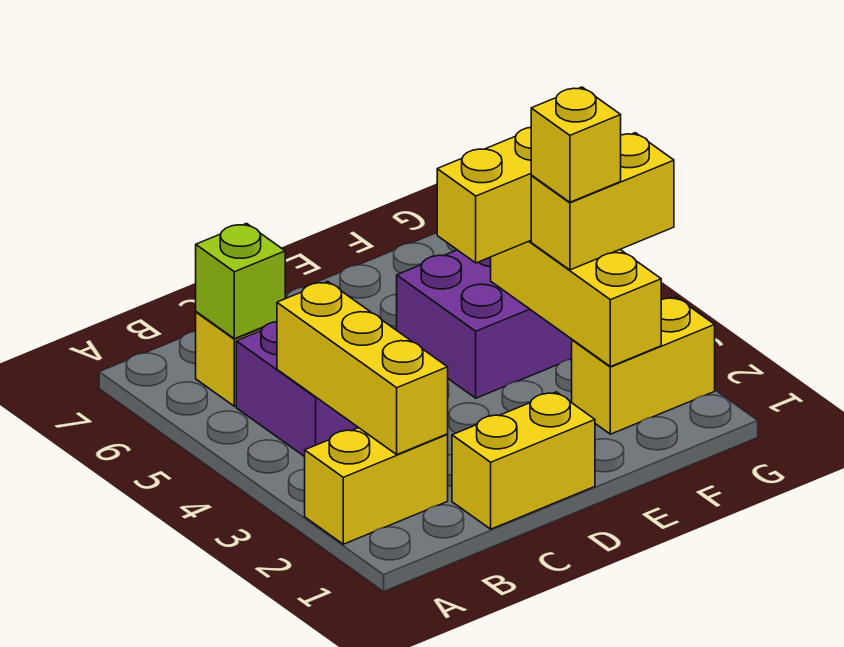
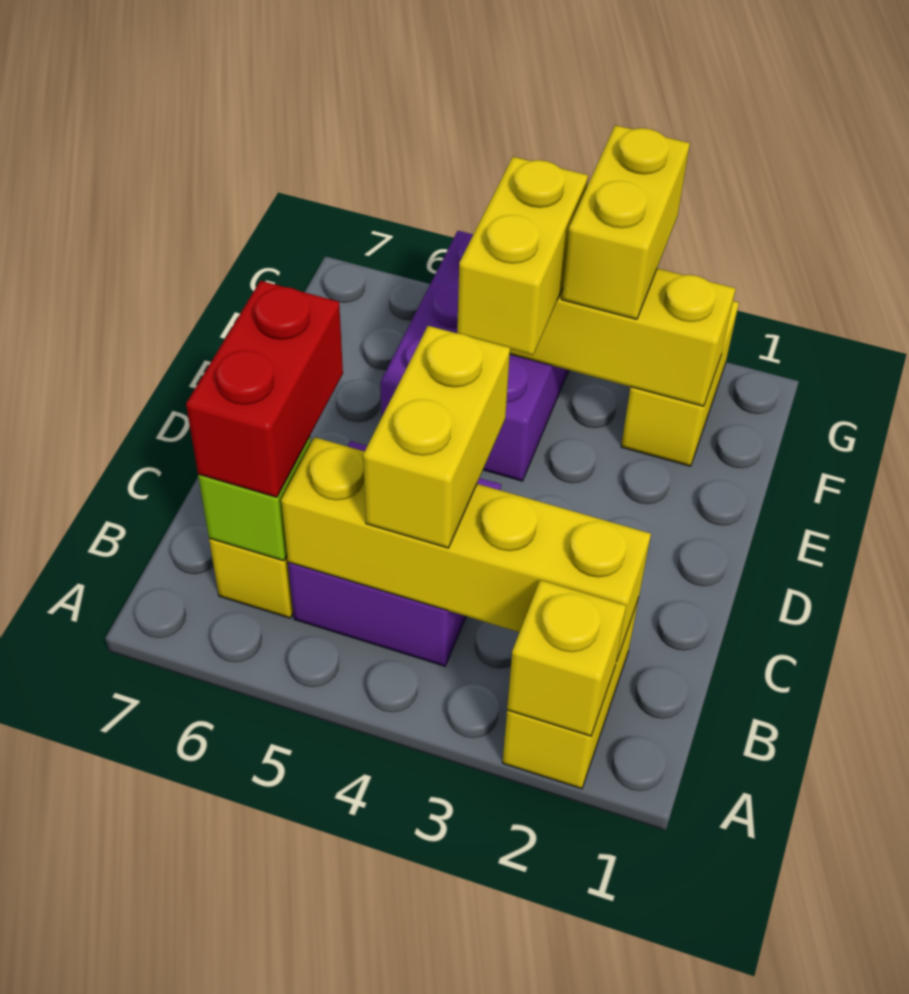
yellow brick B2:B4 level 2 -> yellow brick B2:B5 level 2
none -> red brick B6:C6 level 3
yellow brick C1:D1 level 1 -> yellow brick B4:C4 level 3
yellow brick F3 level 4 -> yellow brick A2 level 2

